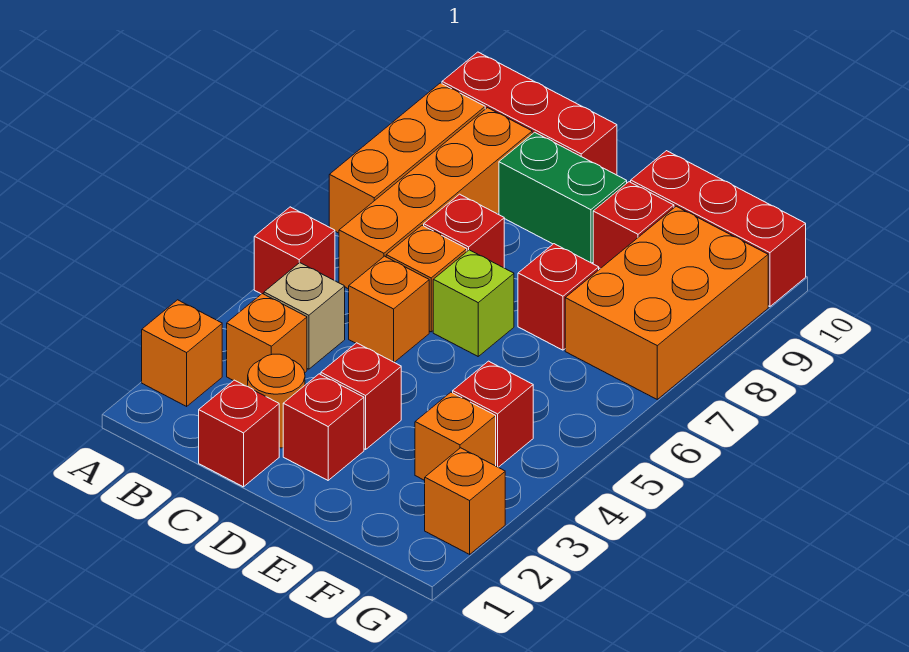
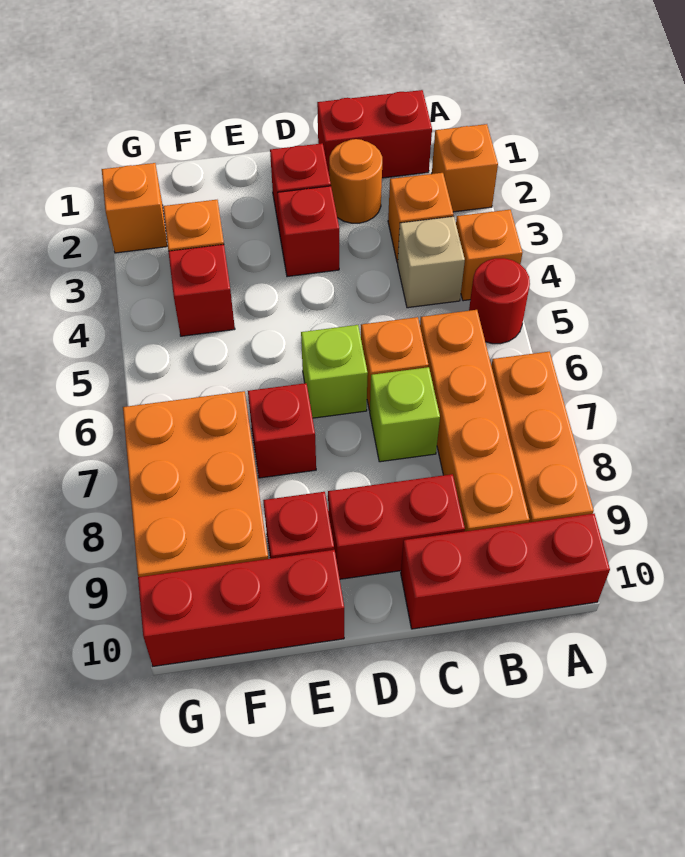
red brick A5 level 1 -> red round brick A5 level 1
red brick C1 level 1 -> red brick B1:C1 level 1
orange brick C5 level 1 -> orange brick A4 level 1
red brick C7 level 1 -> lime brick C7 level 1
green brick C9:D9 level 1 -> red brick C9:D9 level 1

